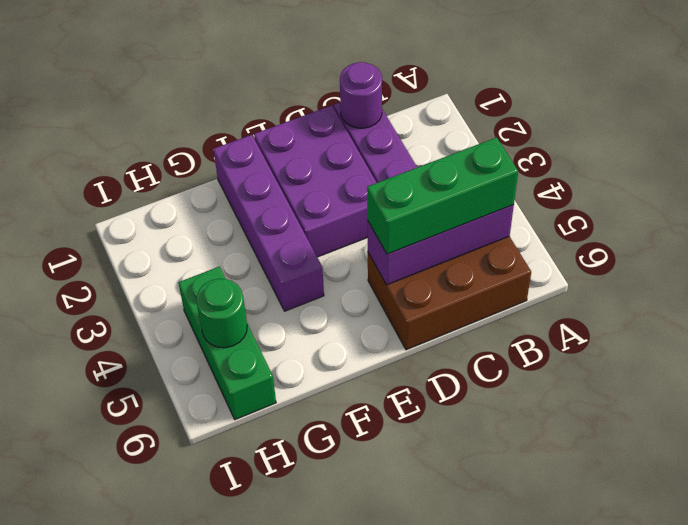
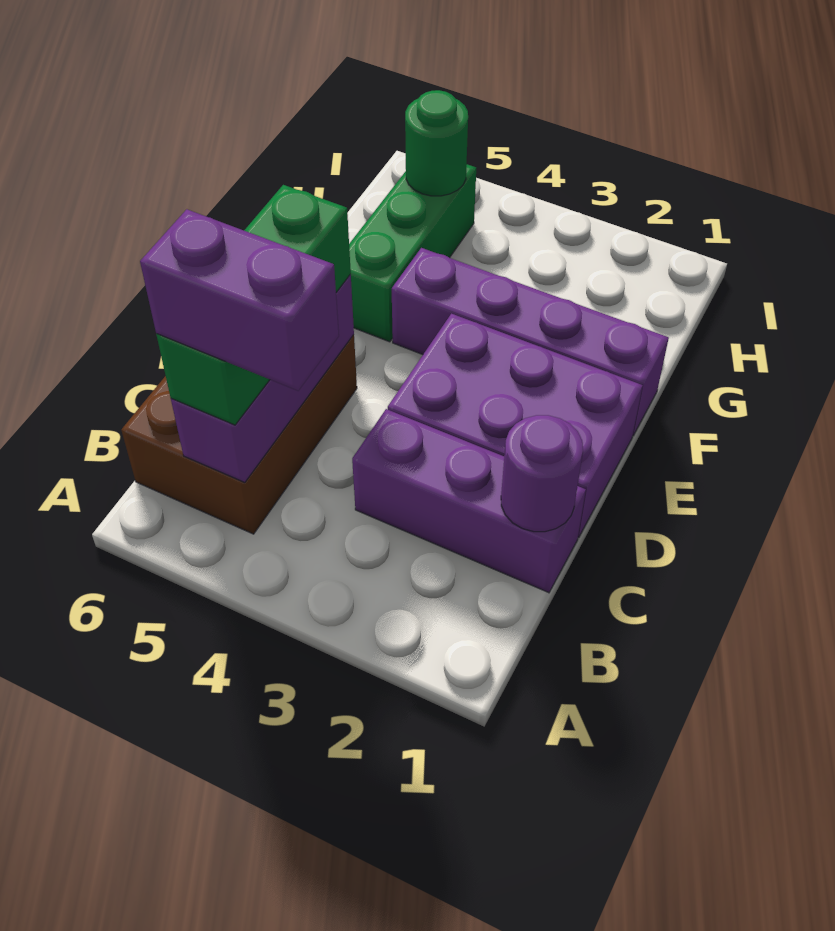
none -> purple brick B4:B5 level 4
green brick H4:H6 level 1 -> green brick F5:H5 level 1

